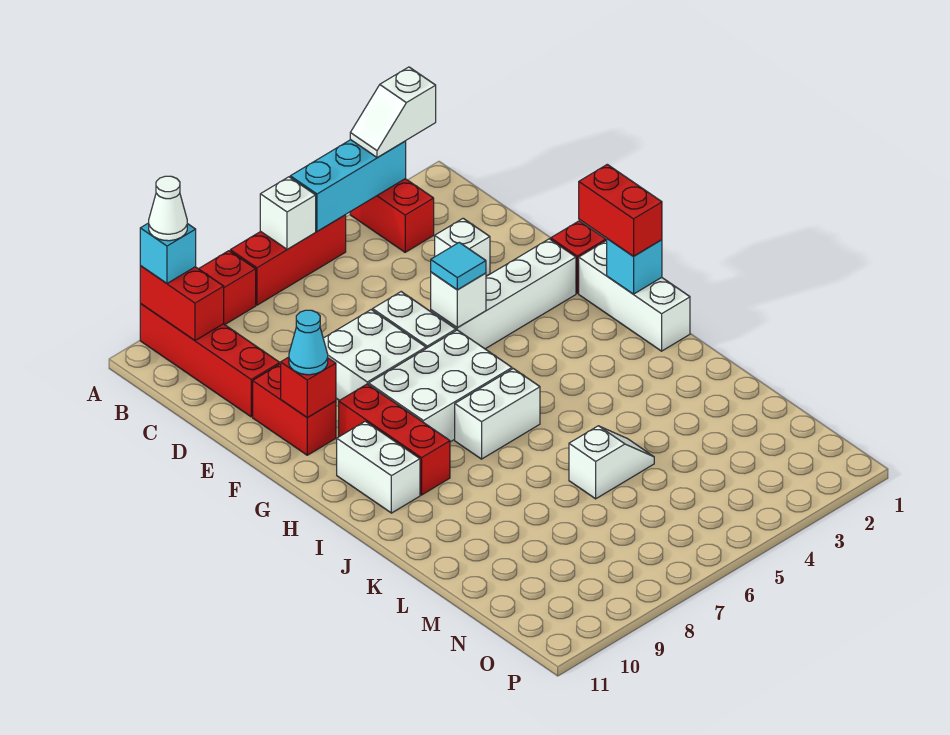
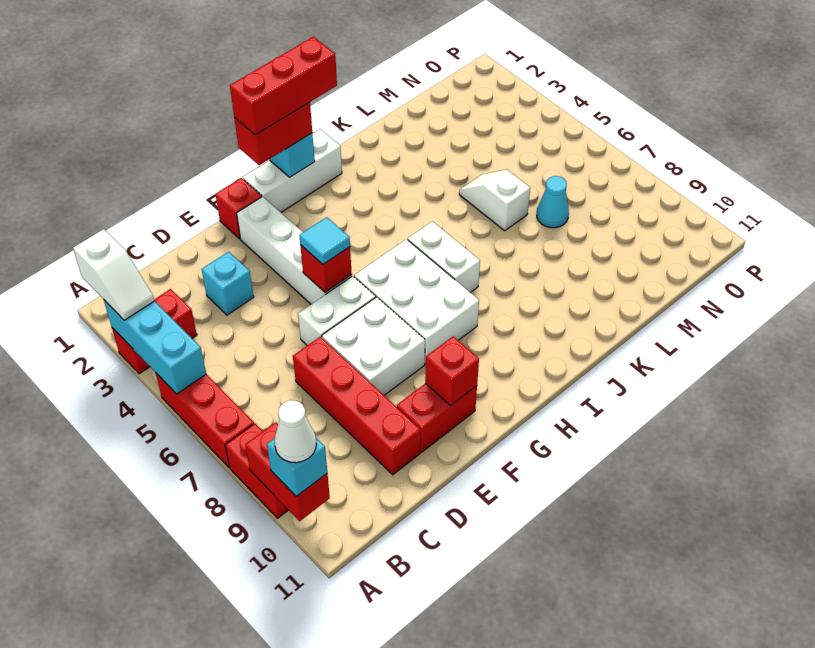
white brick A6 level 2 -> none
red brick A10:D10 level 1 -> red brick D7:D10 level 1
red brick A10:B10 level 2 -> red brick A9:A10 level 2
white brick D3 level 1 -> cyan brick D3 level 1
white brick F5 level 2 -> red brick F5 level 2
cyan cone F10 level 3 -> cyan cone M7 level 1
red brick G9:I9 level 1 -> red brick G1:I1 level 4
white brick H10:I10 level 1 -> none

